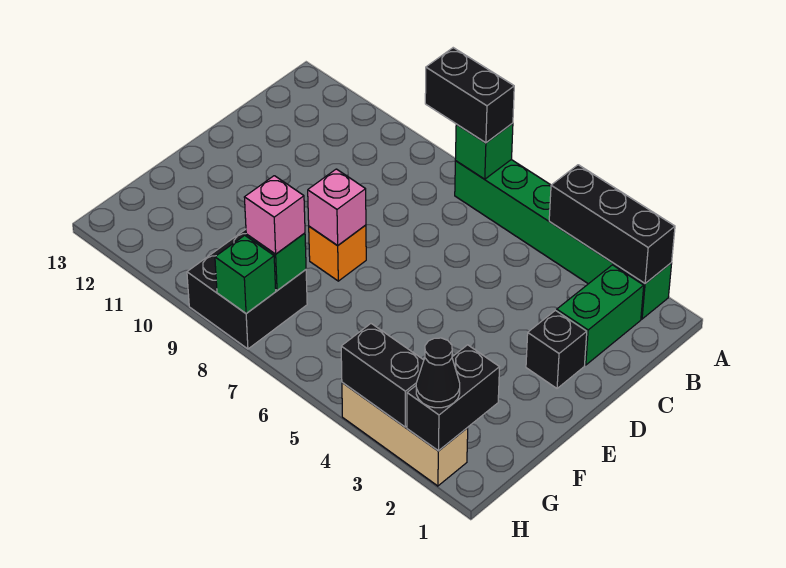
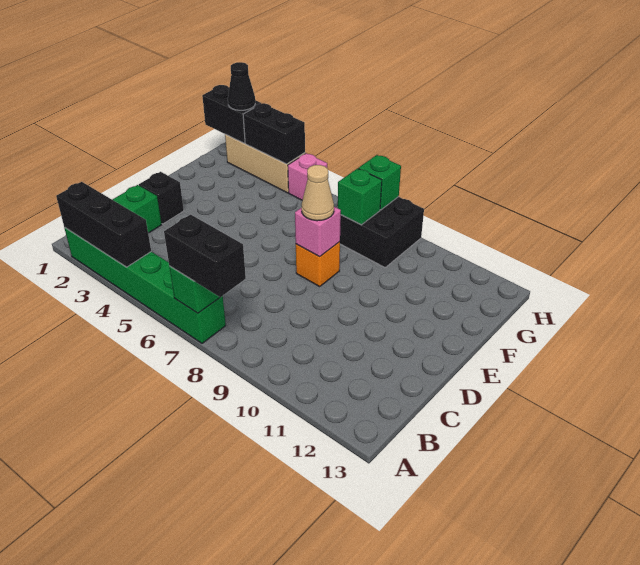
none -> tan cone E8 level 3
black brick G2:H2 level 2 -> black brick H1:H2 level 2
pink brick G8 level 3 -> pink brick H5 level 1

